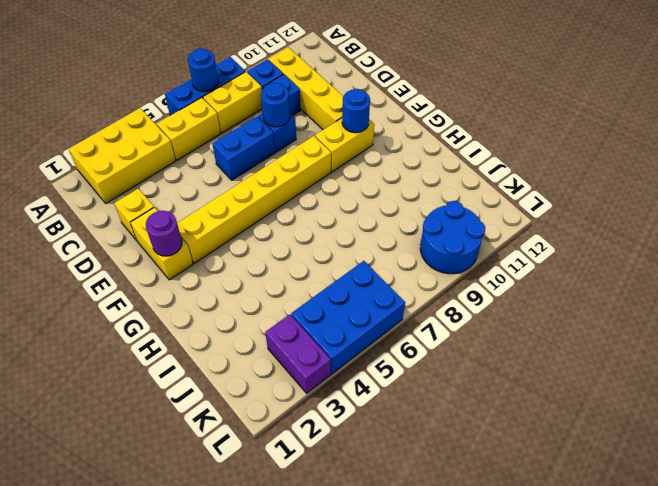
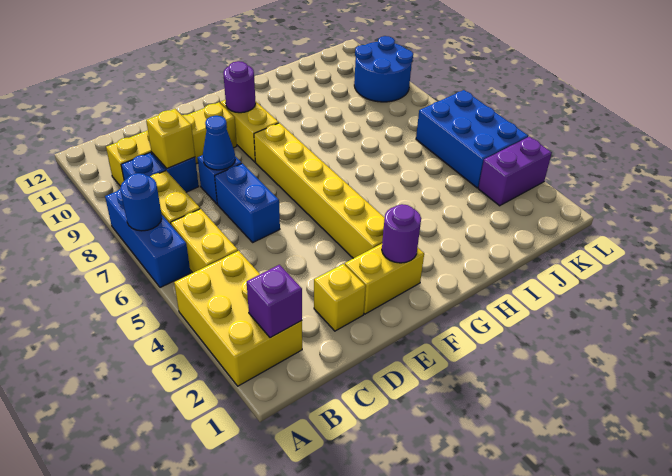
none -> purple brick B2 level 2
none -> yellow brick C9 level 2
blue round brick D8 level 2 -> blue cone D8 level 2
blue round brick F10 level 2 -> purple round brick F10 level 2

